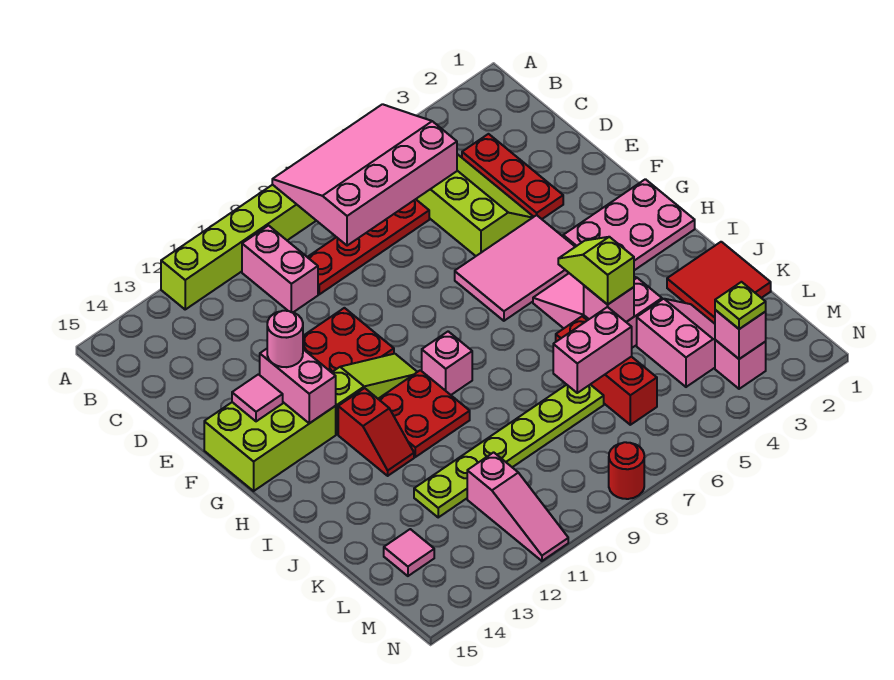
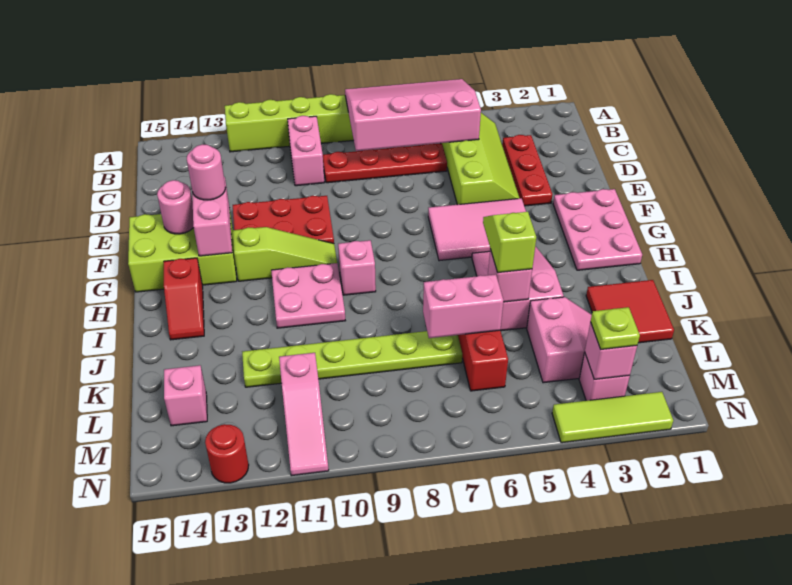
pink tile F14 level 2 -> pink round brick F14 level 2
pink plate G1:H3 level 1 -> pink plate F1:H2 level 1
red plate H10:I11 level 1 -> pink plate H10:I11 level 1
red slope H12:I12 level 1 top H -> red slope H14:I14 level 1 top H
pink tile L14 level 1 -> pink brick L14 level 1
none -> lime tile N2:N4 level 1
red round brick N8 level 1 -> red round brick N13 level 1

